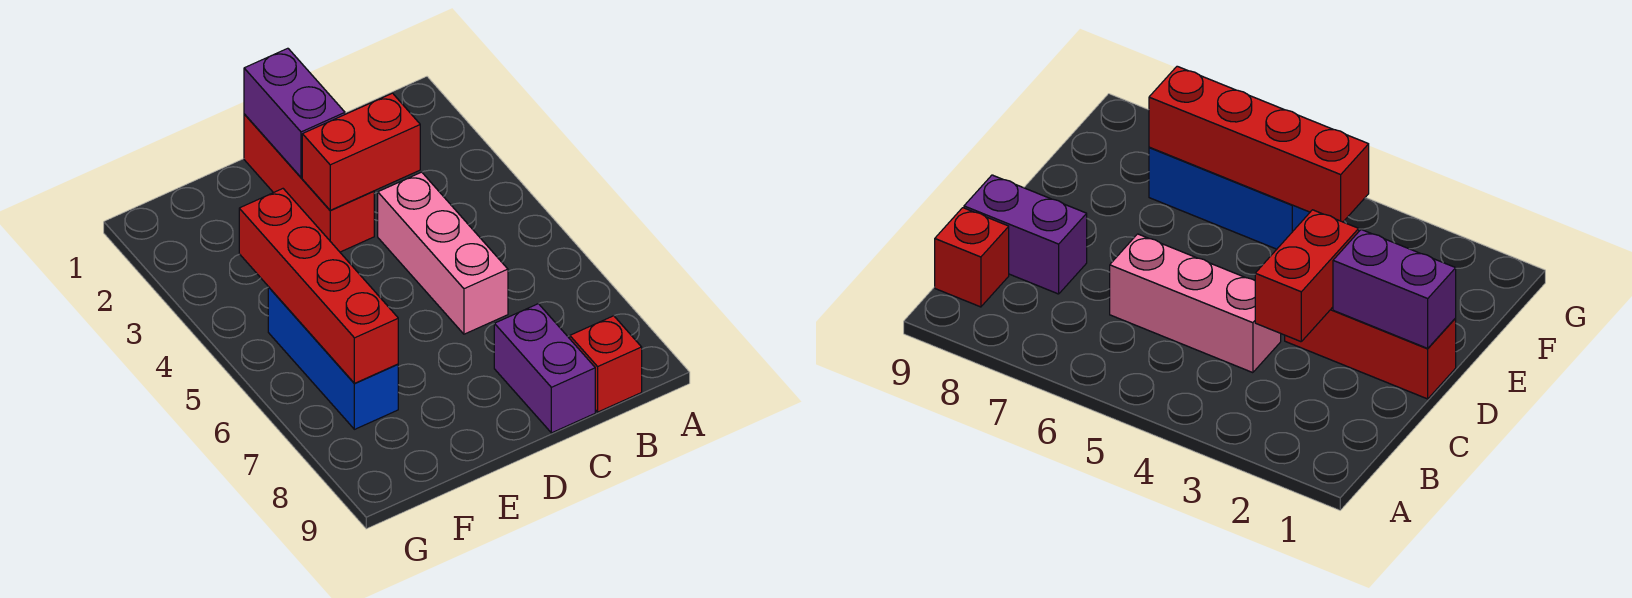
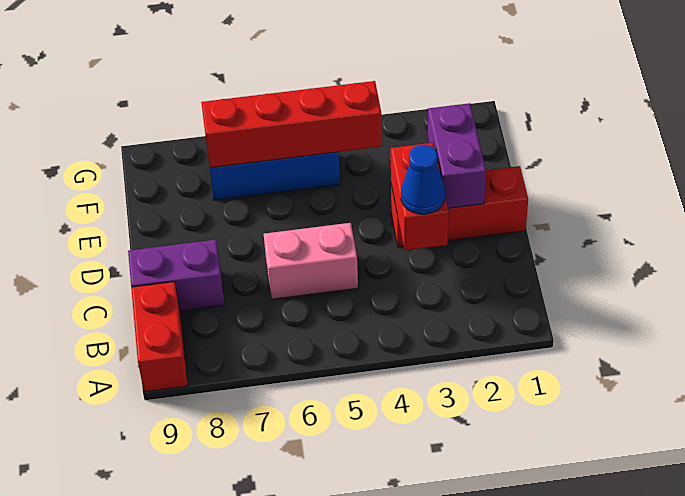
red brick B9 level 1 -> red brick A9:B9 level 1
none -> blue cone C3 level 3
pink brick C4:C6 level 1 -> pink brick C5:C6 level 1
purple brick D1:D2 level 2 -> purple brick D2:E2 level 2

